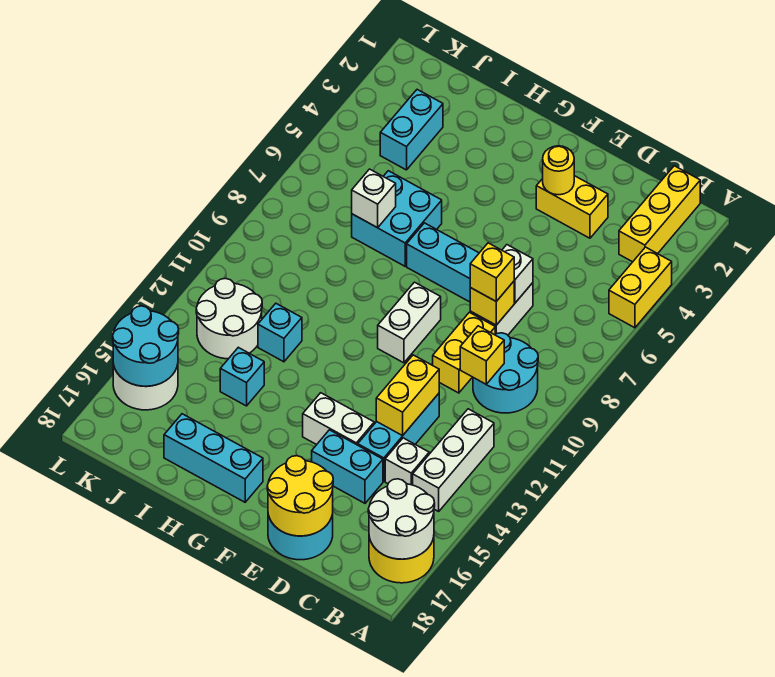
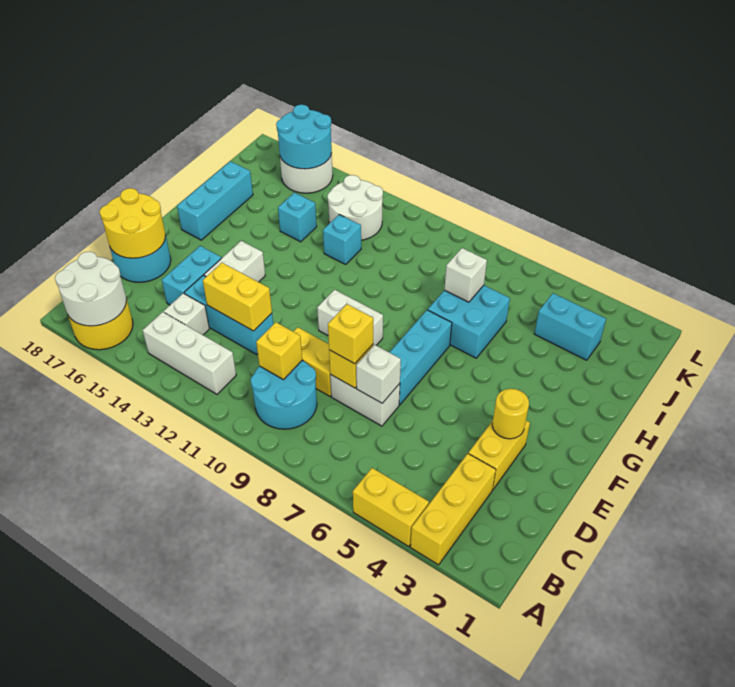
yellow brick B1:B3 level 1 -> yellow brick A3:C3 level 1

